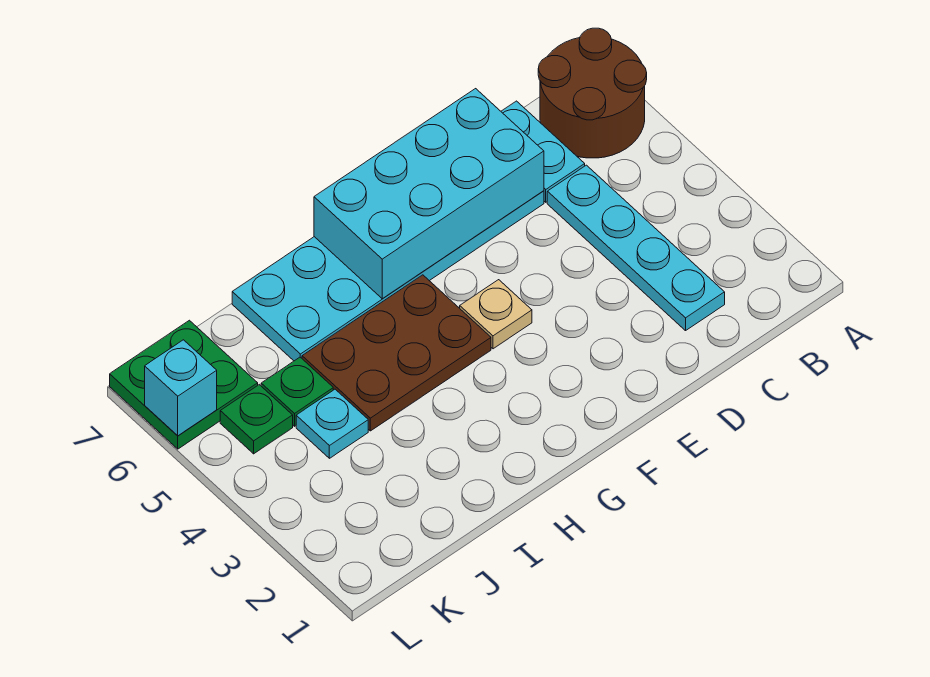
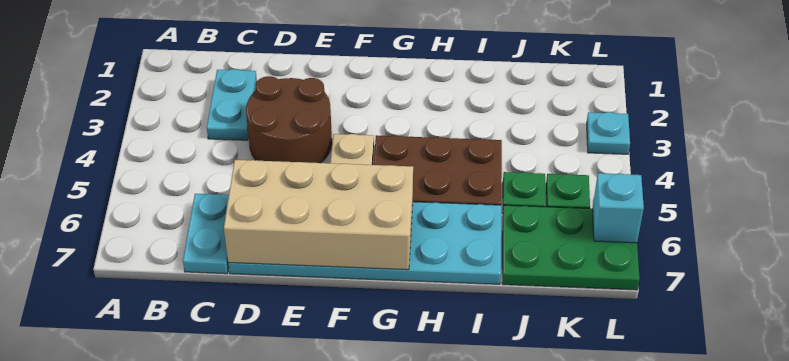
brown round brick A6:B7 level 1 -> brown round brick D3:E4 level 1
cyan plate C2:C5 level 1 -> cyan plate C2:C3 level 1
cyan brick D6:G7 level 2 -> tan brick D6:G7 level 2
cyan plate J4 level 1 -> cyan plate L3 level 1
green plate K6:L7 level 1 -> green plate J6:L7 level 1

